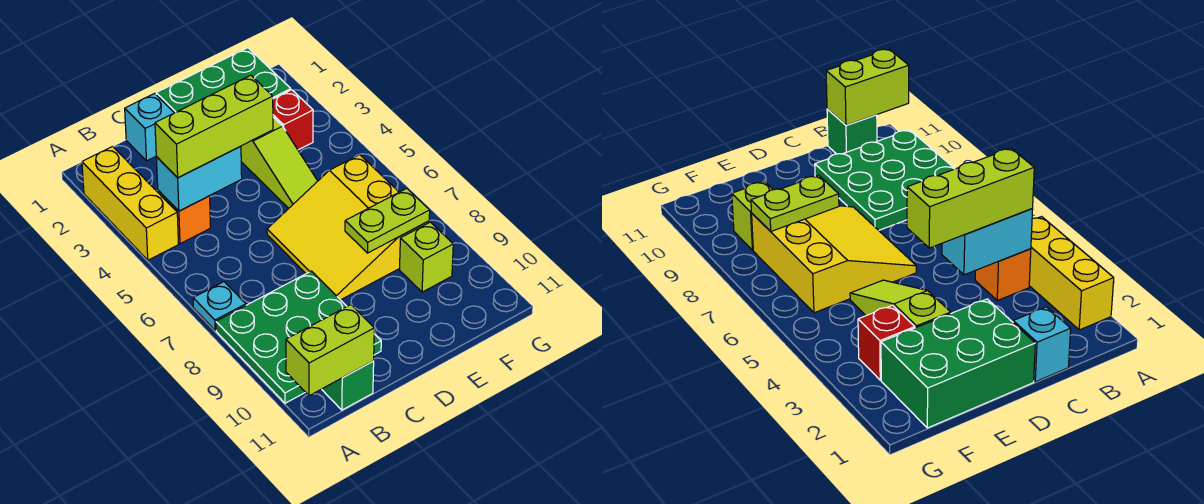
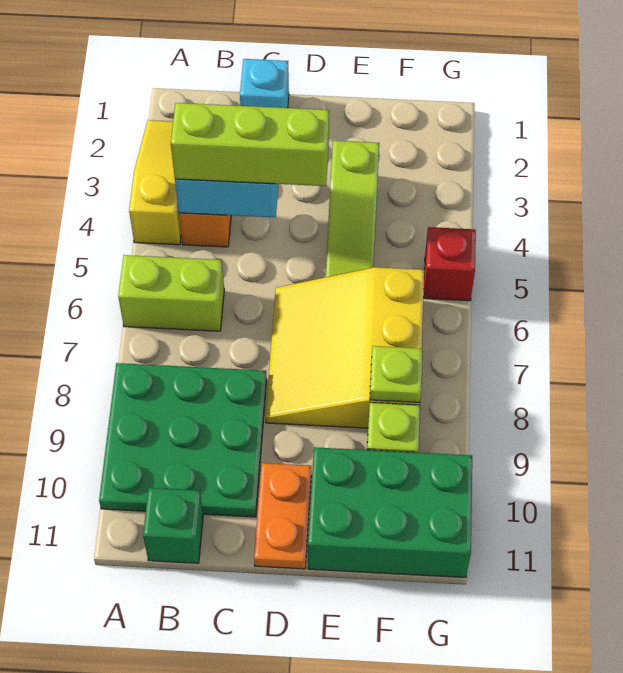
yellow brick A2:A4 level 1 -> yellow slope A2:A4 level 1 top 4
cyan plate A7 level 1 -> none
lime brick A11:B11 level 2 -> lime brick A6:B6 level 1
green brick D1:F2 level 1 -> green brick E10:G11 level 1
none -> orange plate D10:D11 level 1
lime plate E8:F8 level 2 -> lime plate F8 level 2
red brick F3 level 1 -> red brick G5 level 1

